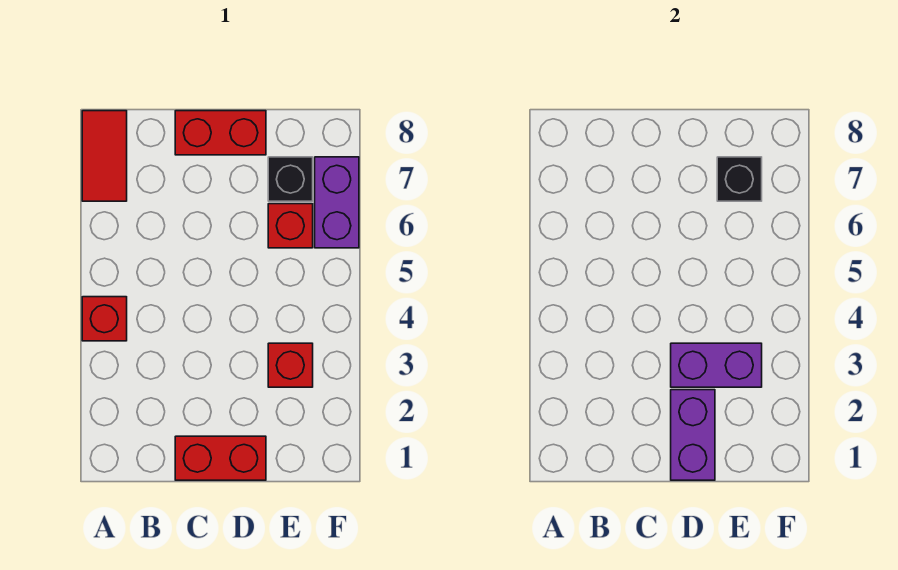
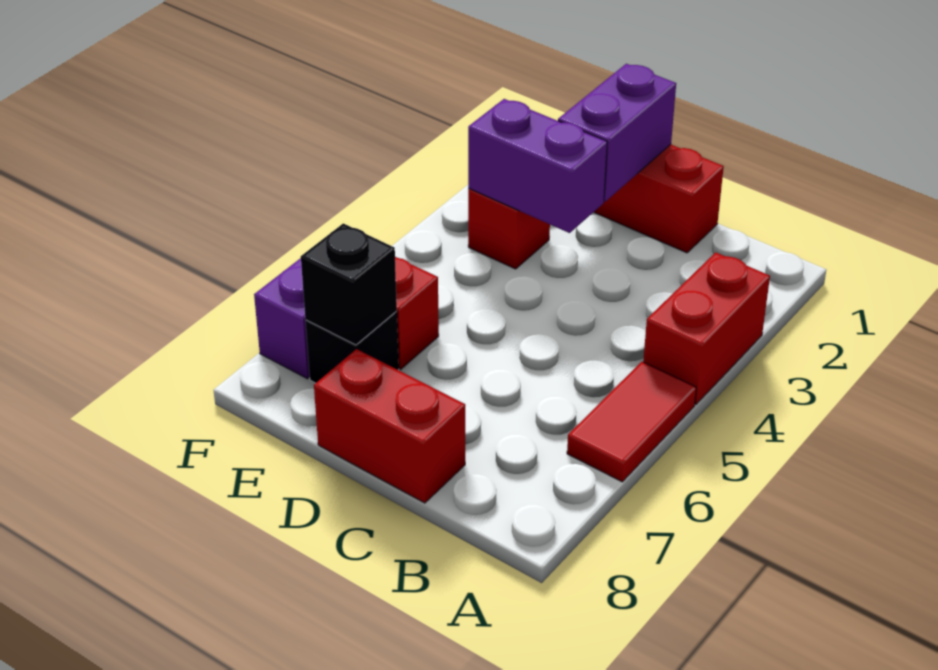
red brick A4 level 1 -> red brick A3:A4 level 1
red tile A7:A8 level 1 -> red tile A5:A6 level 1

